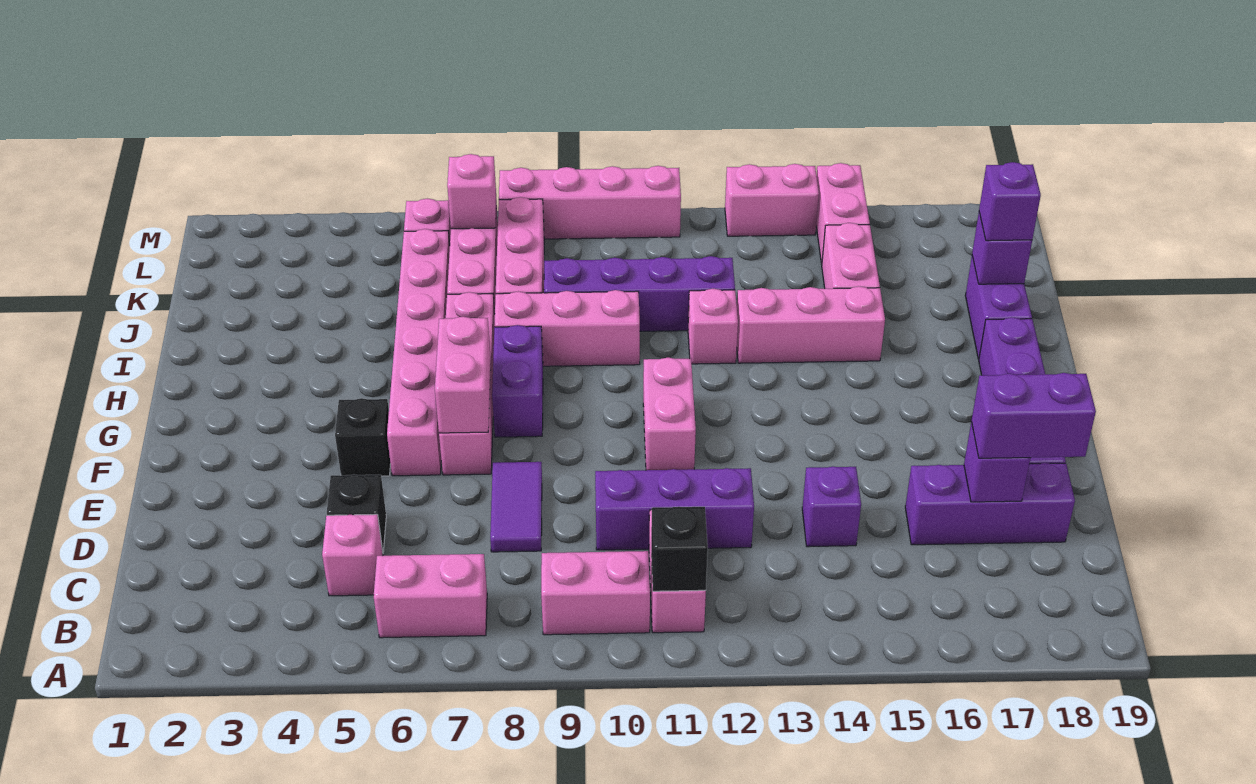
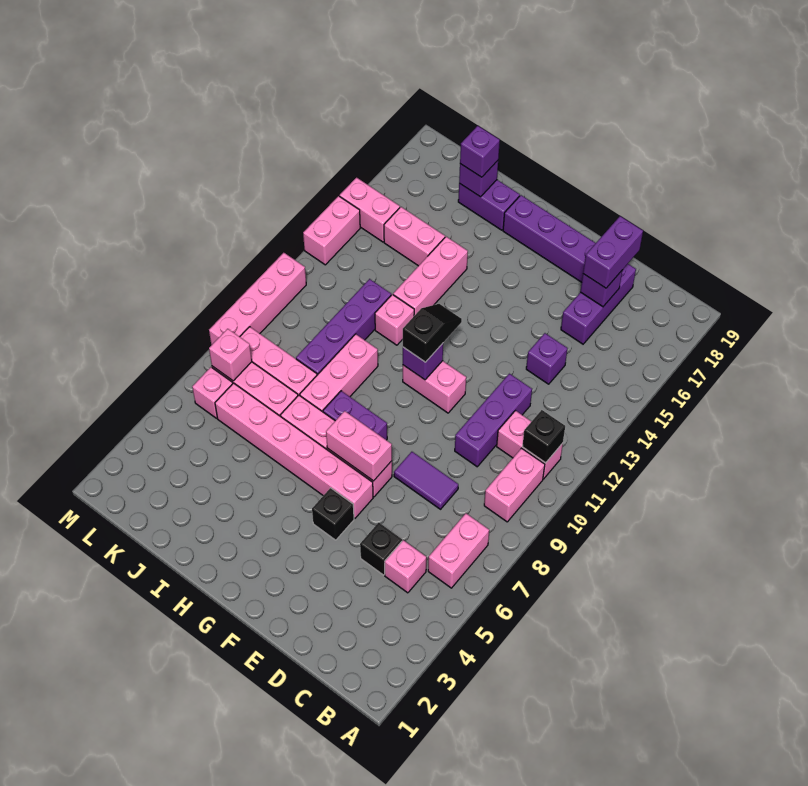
none -> purple brick G11 level 2
none -> black slope G11:G12 level 3 top 11

